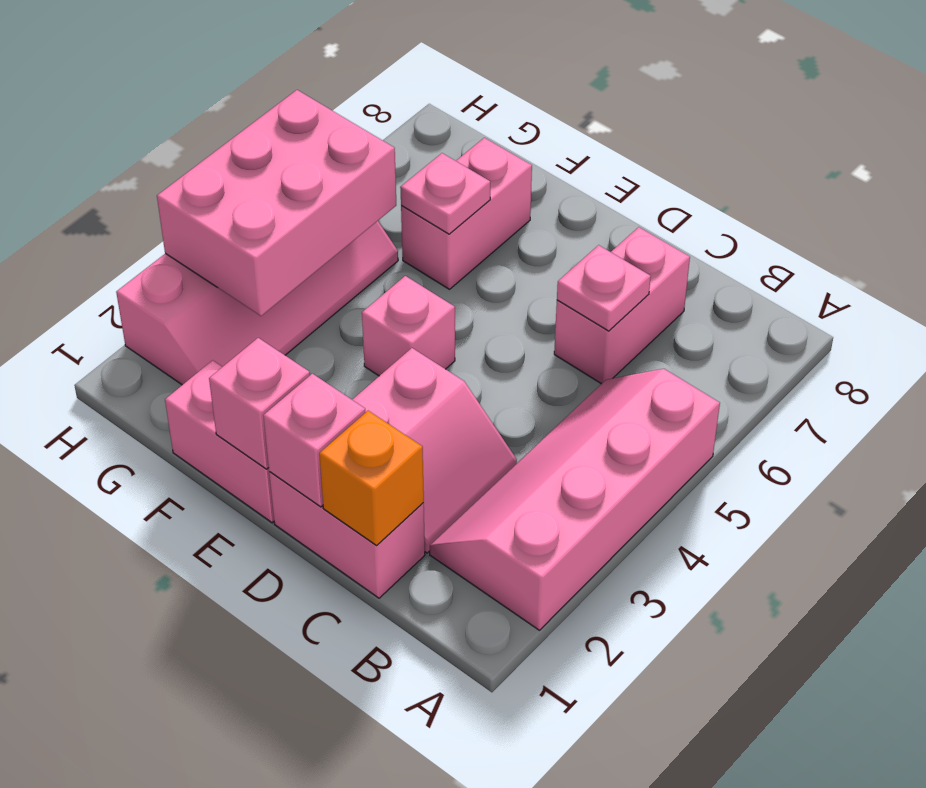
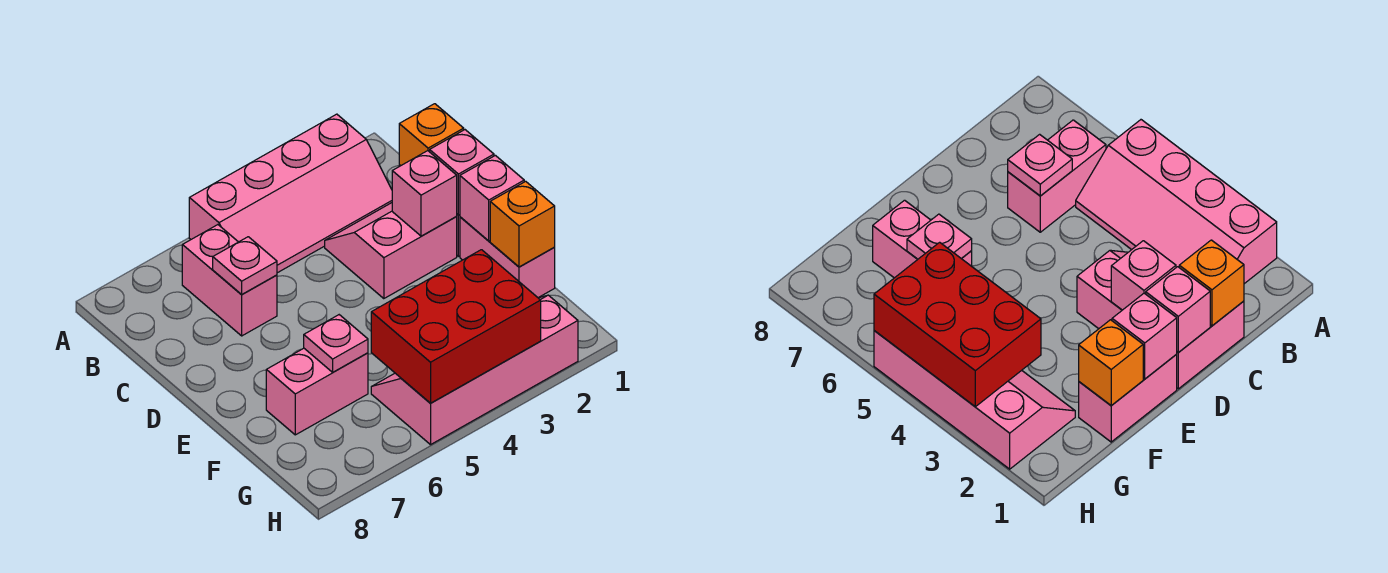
pink brick C6:C7 level 1 -> pink brick B6:C6 level 1
pink brick E4 level 1 -> pink brick D2 level 2
none -> orange brick F1 level 2
pink brick G3:H5 level 2 -> red brick G3:H5 level 2

